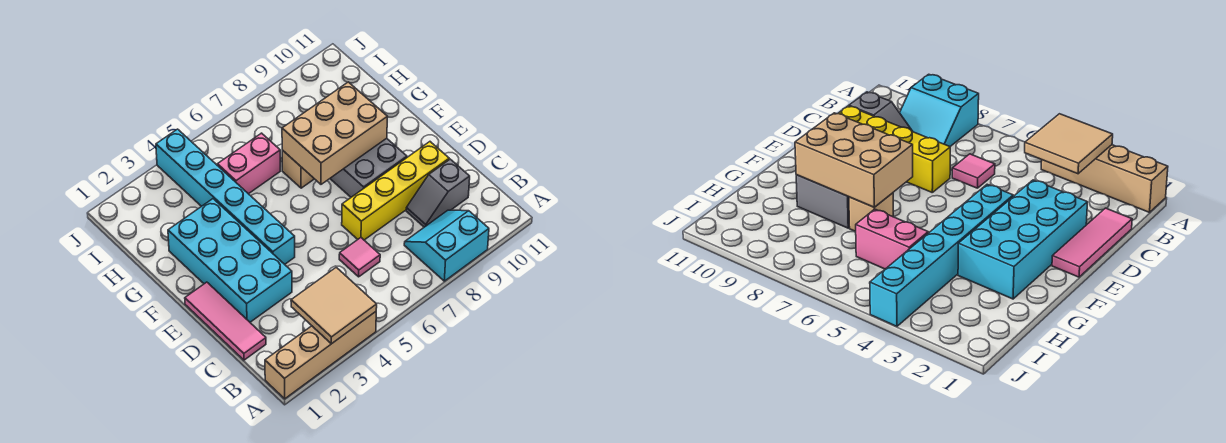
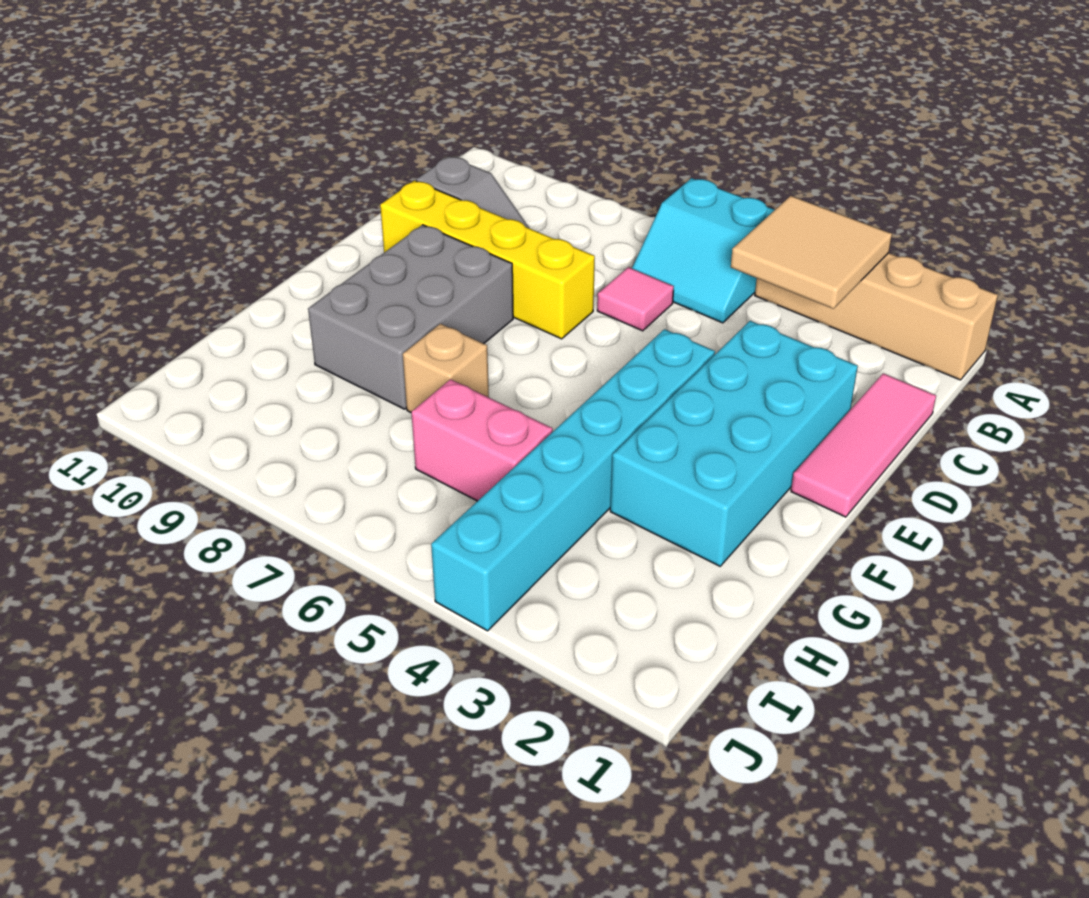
cyan slope A8:B9 level 1 top A -> cyan slope A5:B6 level 1 top A
tan brick F7:G9 level 2 -> none

